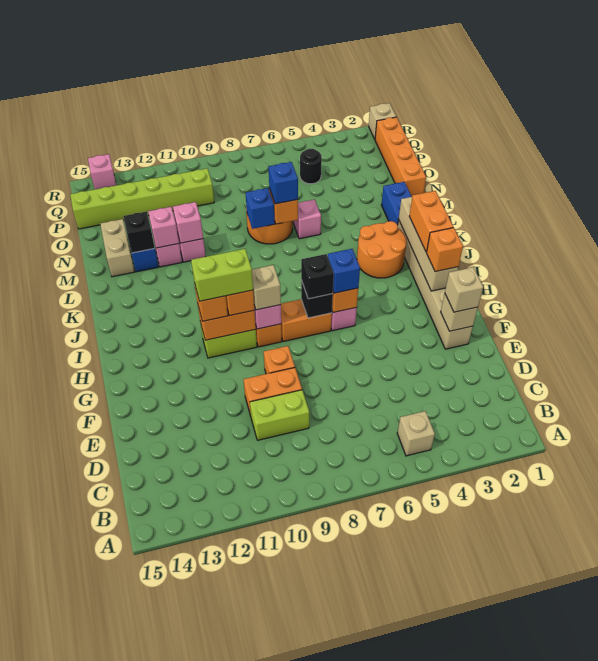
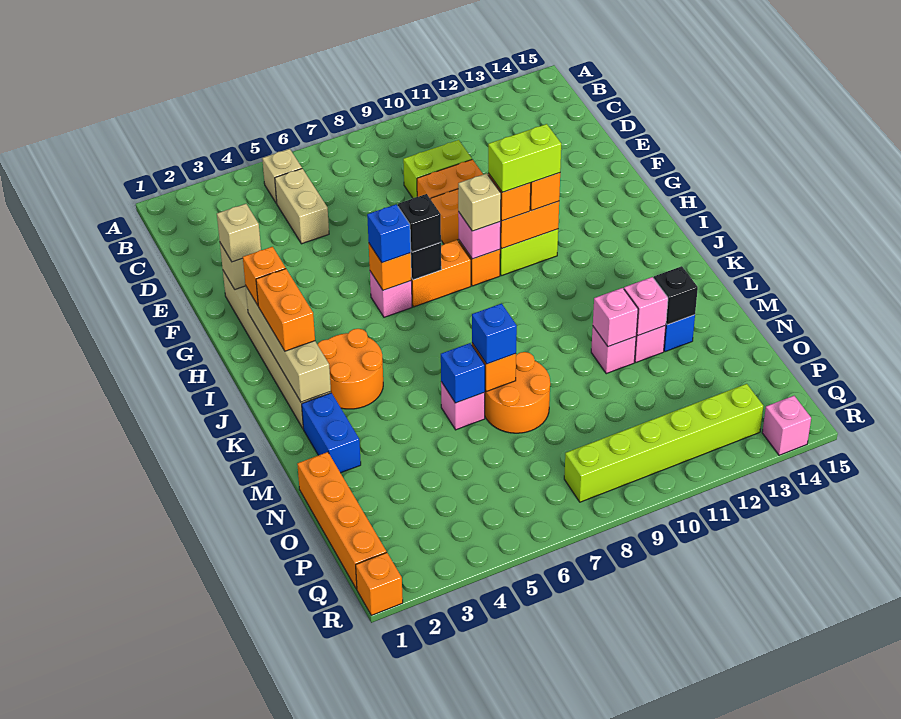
blue brick M8 level 2 -> blue brick M6 level 2
tan brick M14:N14 level 1 -> tan brick C5:D5 level 1
black round brick P5 level 1 -> none
lime brick P10:P15 level 1 -> lime brick Q8:Q13 level 1
tan brick R1 level 1 -> orange brick R1 level 1

